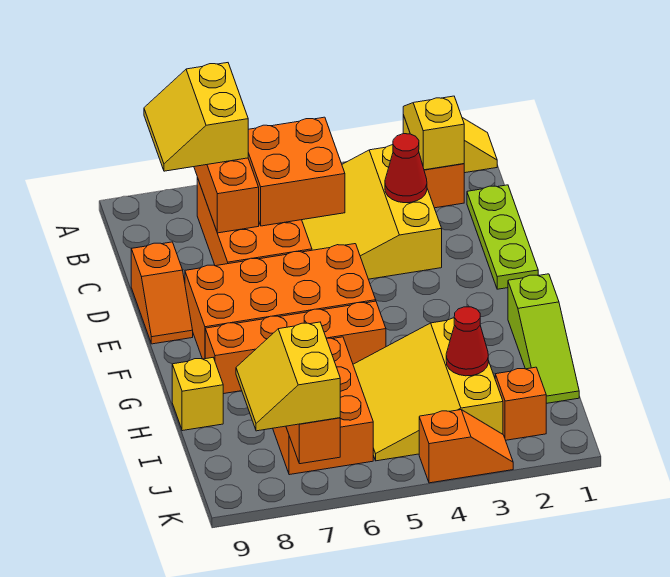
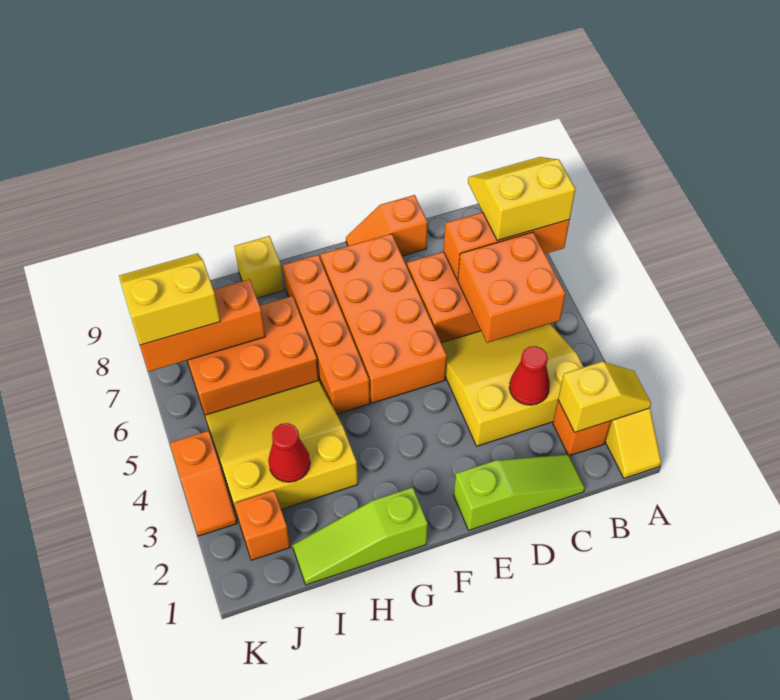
lime plate C1:E1 level 1 -> lime slope C1:E1 level 1 top E

